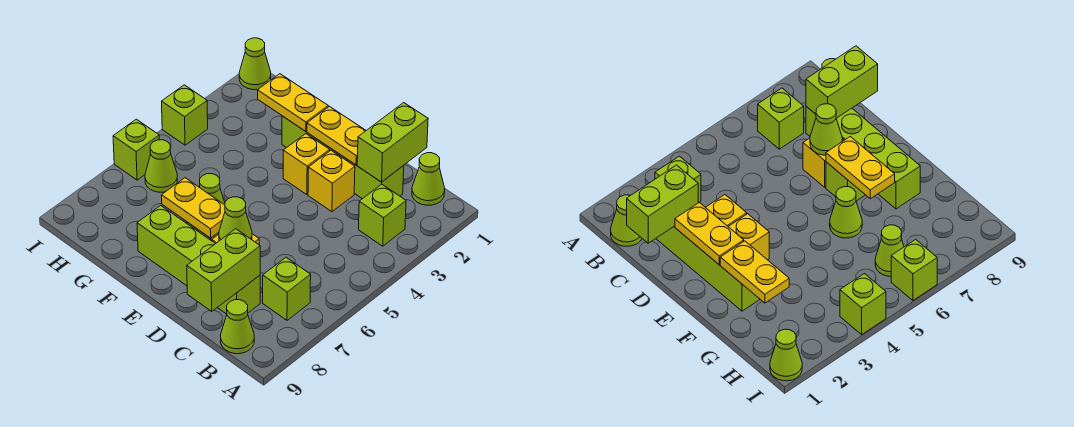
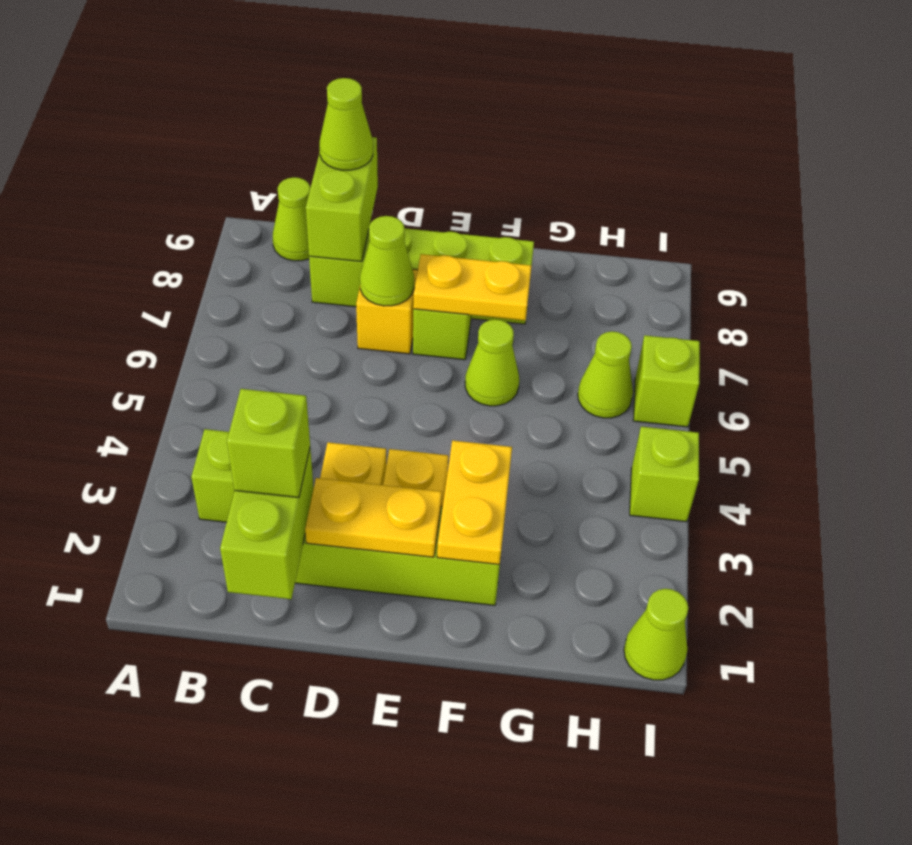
lime cone B1 level 1 -> lime cone C9 level 3
lime brick B7 level 1 -> lime brick C2 level 3
yellow plate F2:G2 level 2 -> yellow plate F2:F3 level 2

